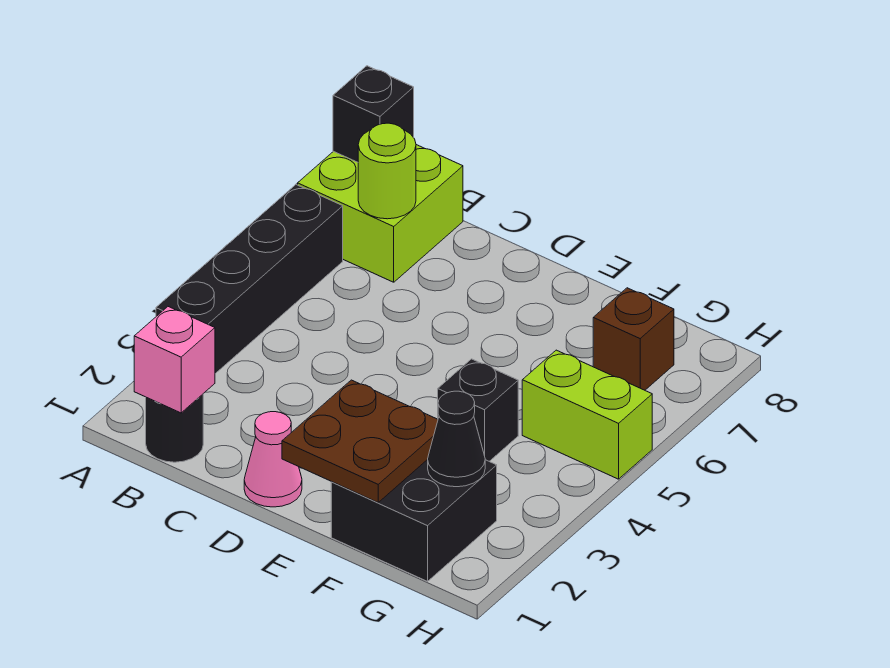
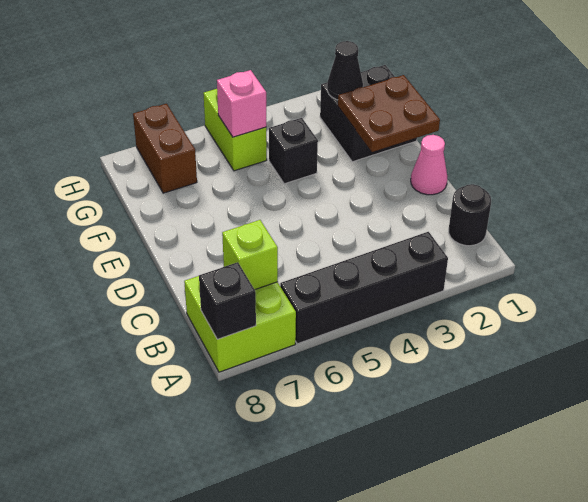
pink brick B1 level 2 -> pink brick G5 level 2
lime round brick B7 level 2 -> lime brick B7 level 2
brown brick G7 level 1 -> brown brick G7:H7 level 1

